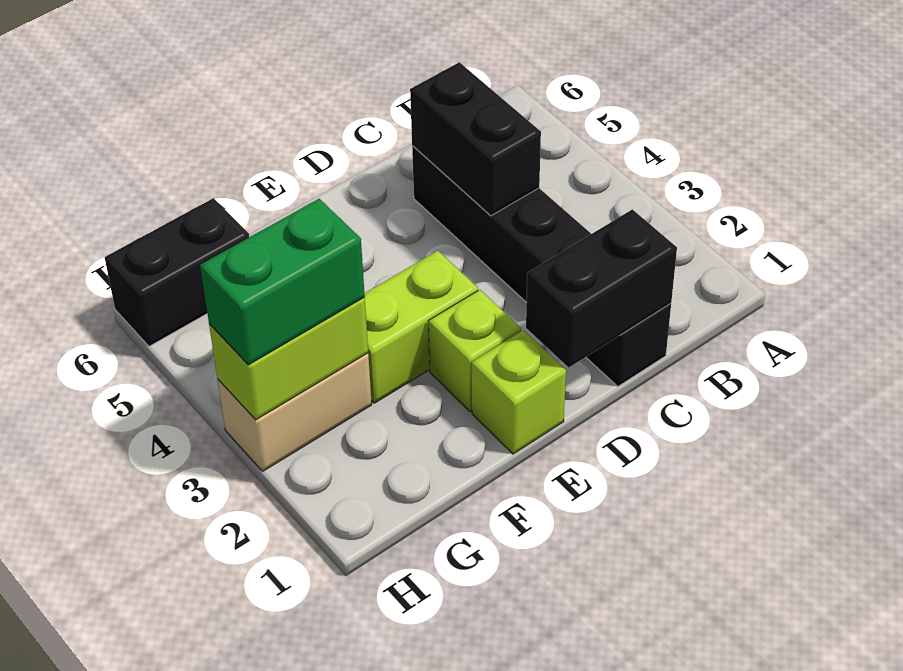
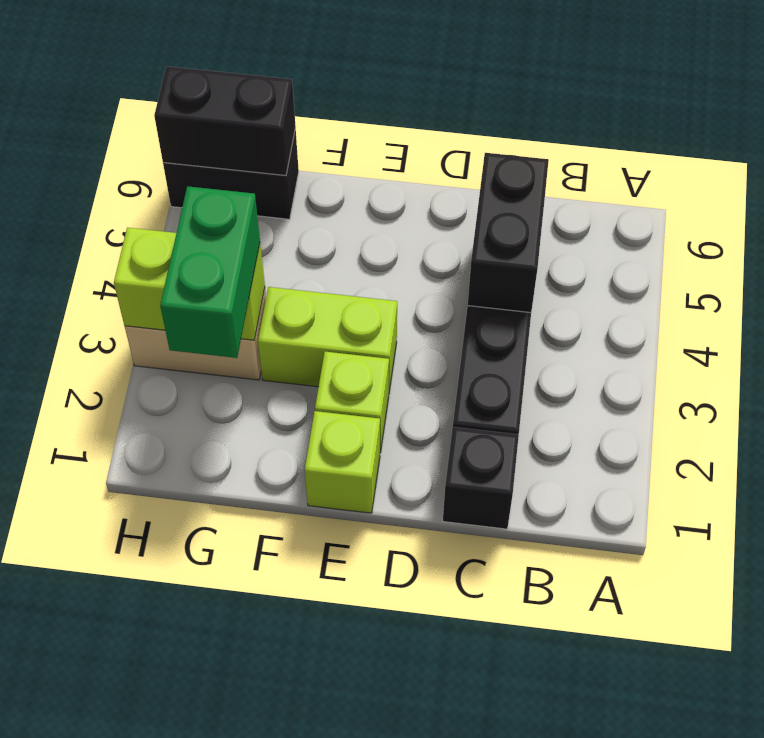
black brick C1:D1 level 2 -> black brick G6:H6 level 2
green brick G3:H3 level 3 -> green brick G2:G3 level 3

